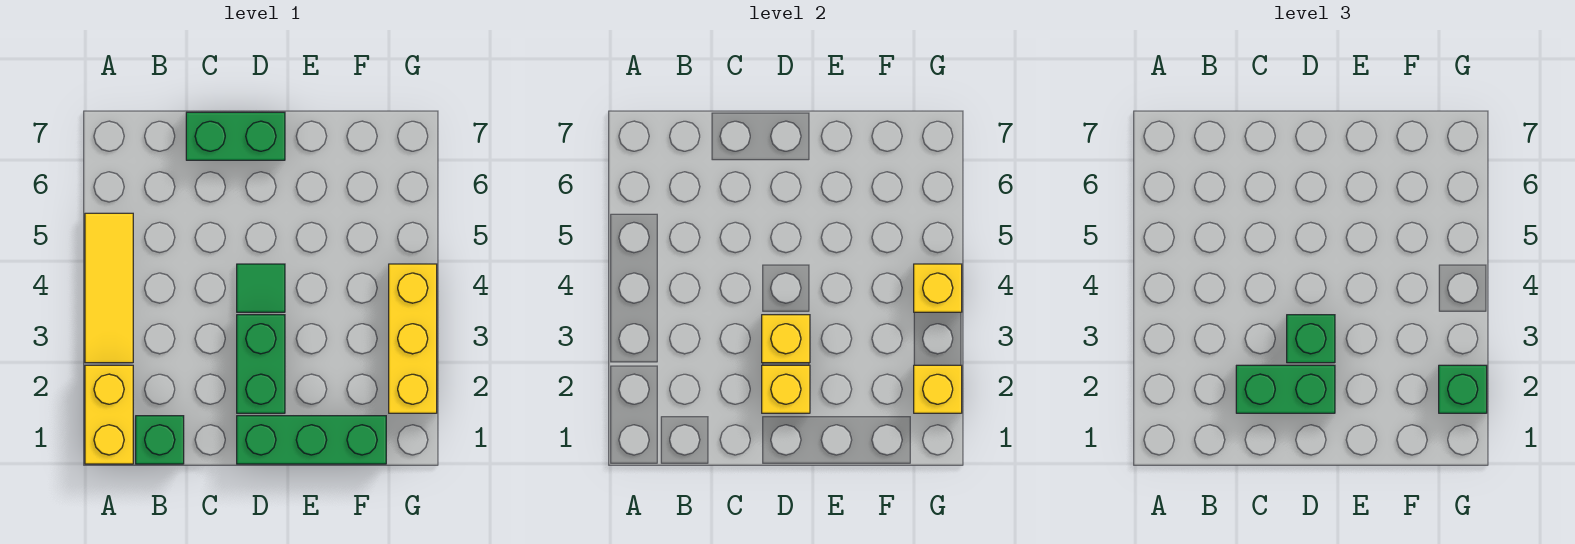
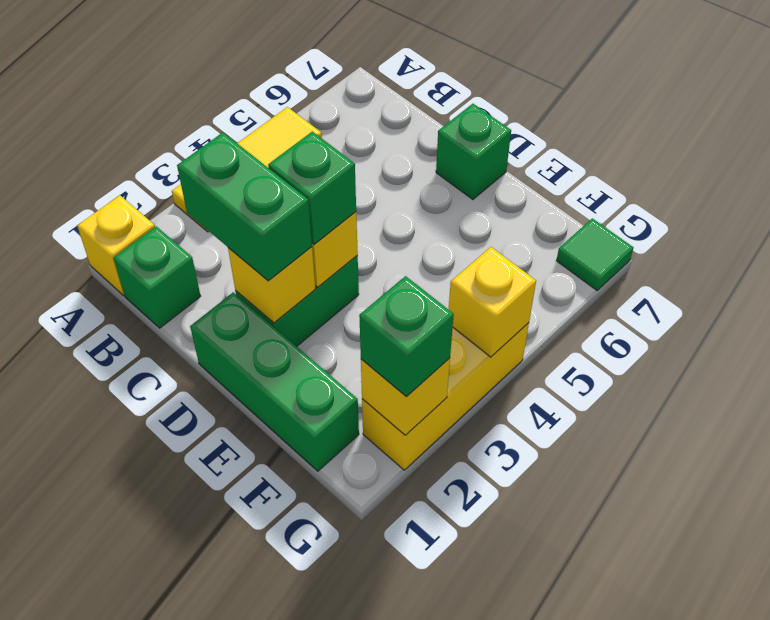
yellow brick A1:A2 level 1 -> yellow brick A1 level 1
green brick C7:D7 level 1 -> green brick D7 level 1
green tile D4 level 1 -> green tile G7 level 1

